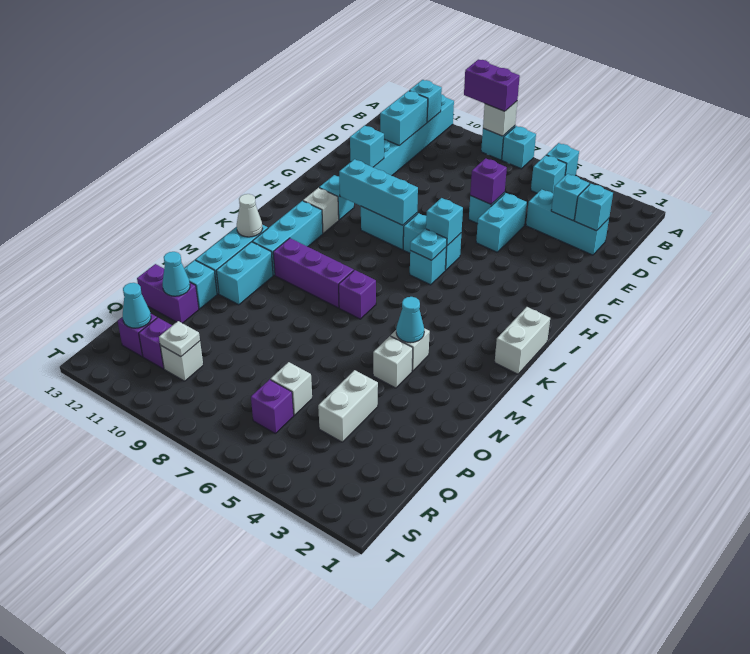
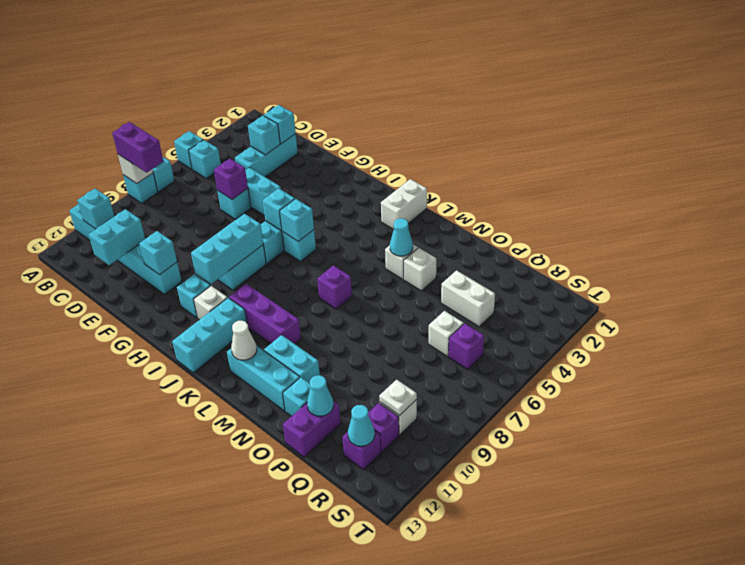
purple brick A8:A9 level 3 -> purple brick A8:B8 level 3
cyan brick C11:D11 level 2 -> cyan brick D11:D12 level 2
cyan plate I6 level 2 -> cyan brick I6 level 2
white brick J1:K1 level 1 -> white brick K1:K2 level 1
cyan brick J11:L11 level 1 -> cyan brick J11:J13 level 1
purple brick L8:L10 level 1 -> purple brick J10:L10 level 1

